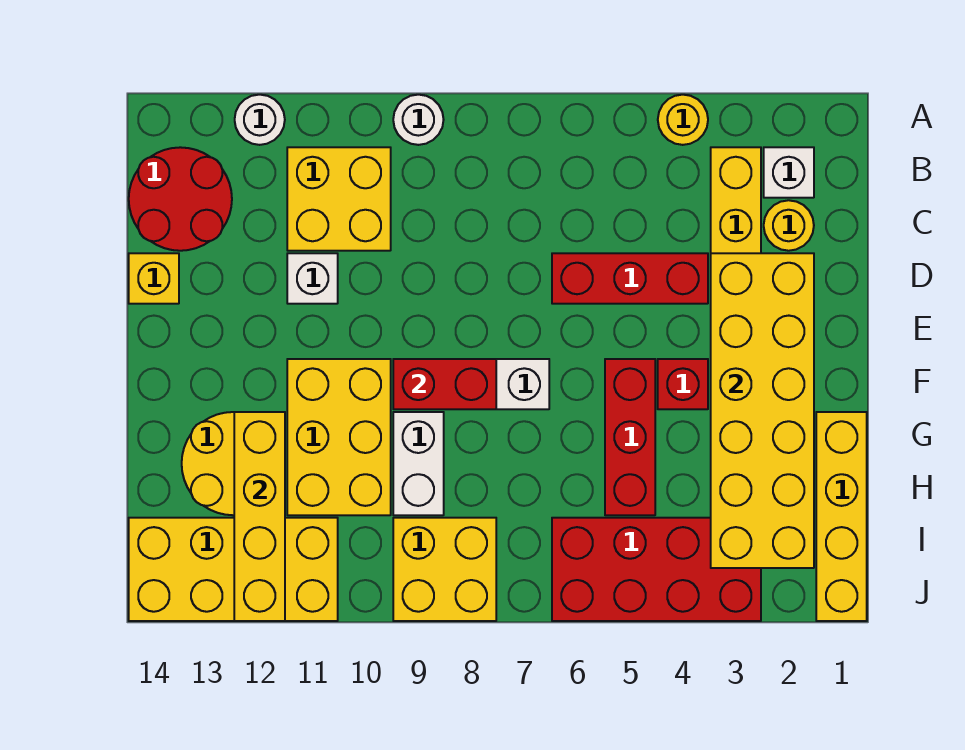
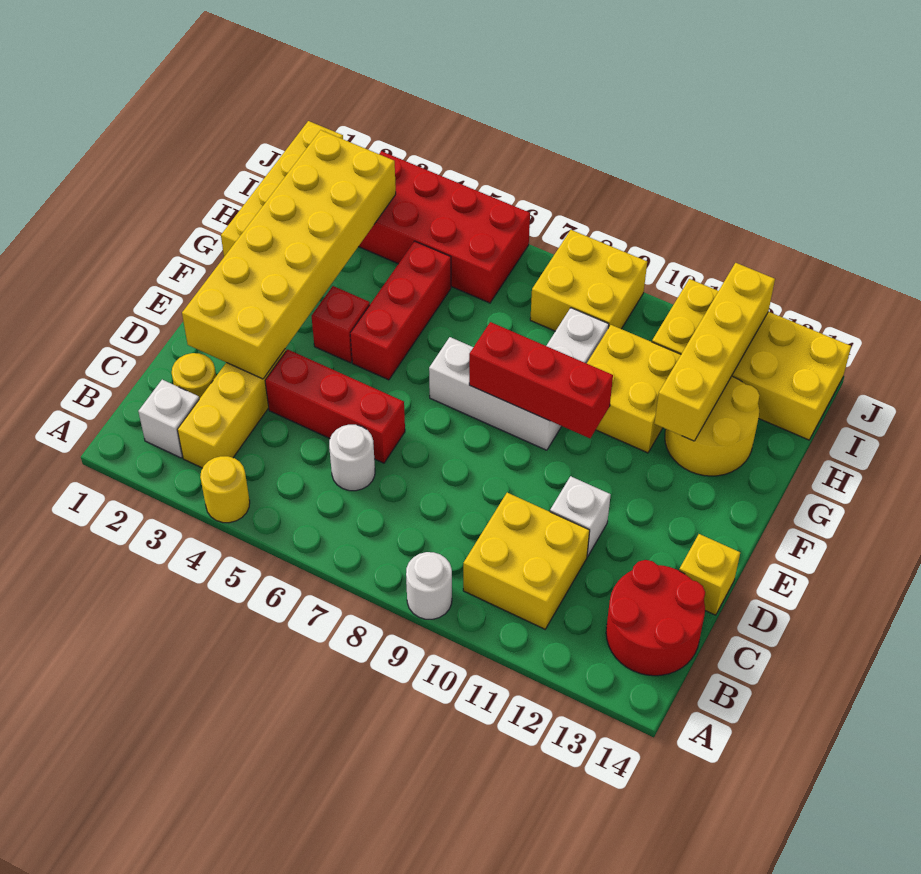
white round brick A12 level 1 -> white round brick C6 level 1
red brick F8:F9 level 2 -> red brick F8:F10 level 2
yellow brick F10:H11 level 1 -> yellow brick G10:H11 level 1

